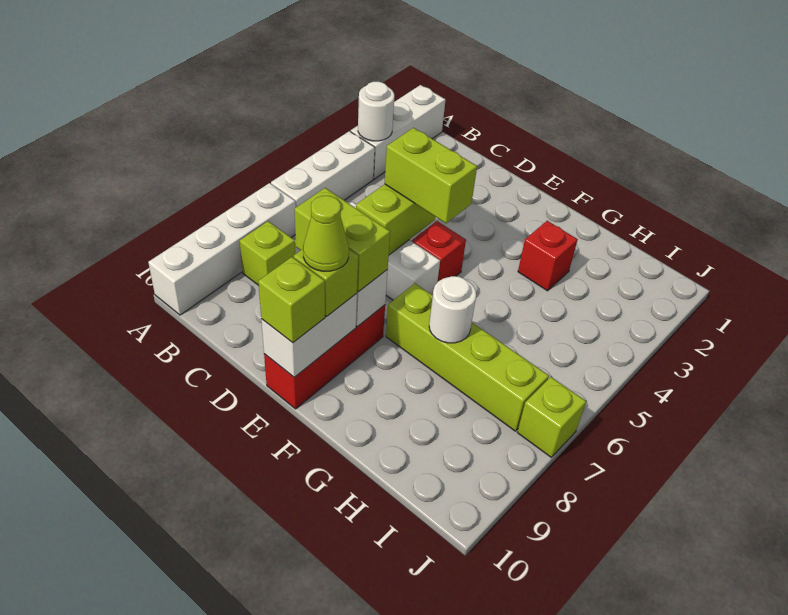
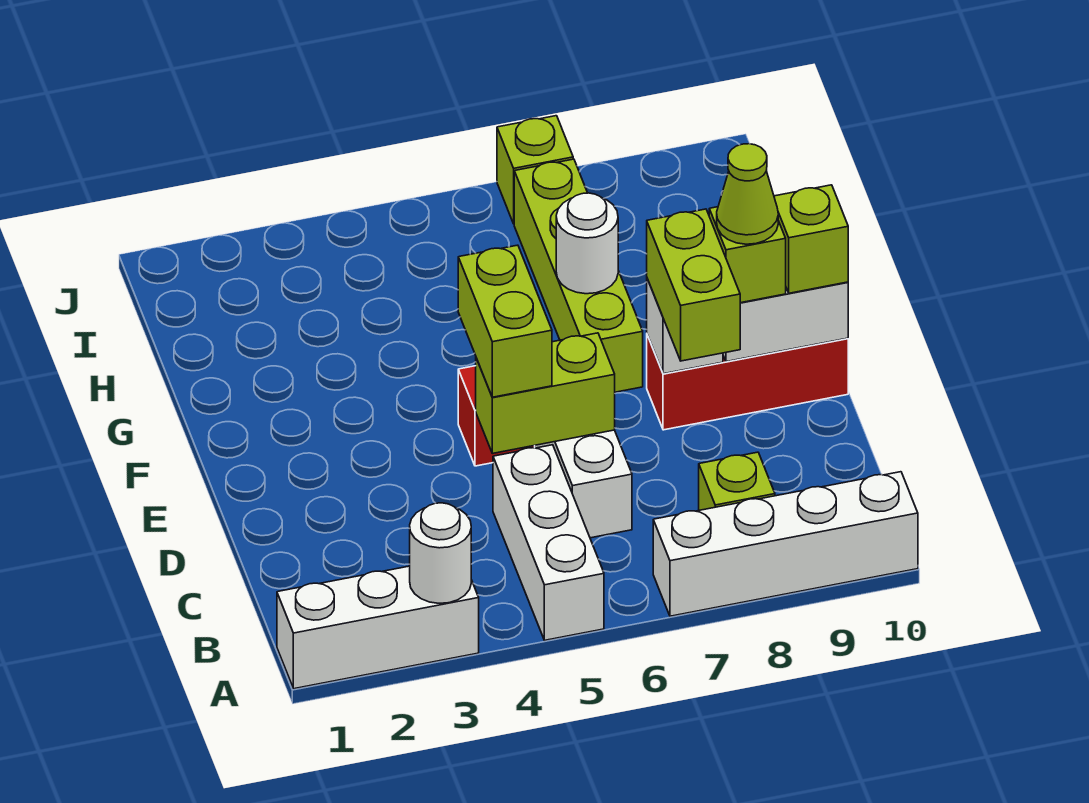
white brick A4:A6 level 1 -> white brick A5:C5 level 1
red brick G3 level 1 -> none

